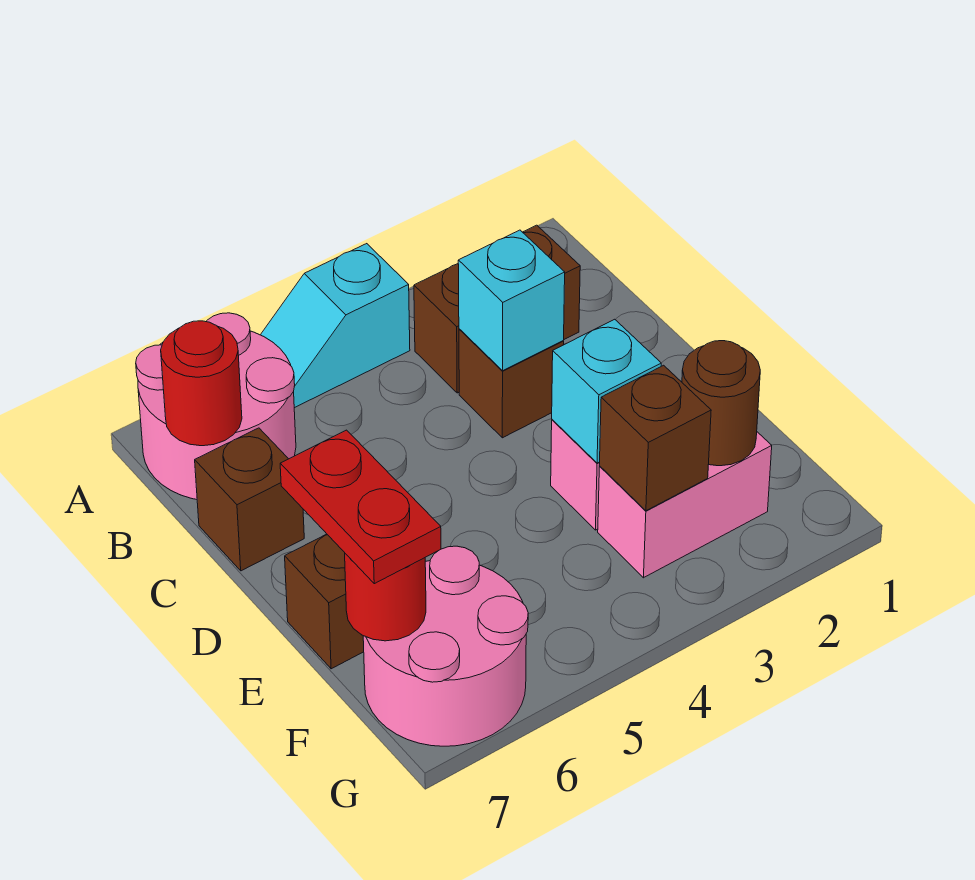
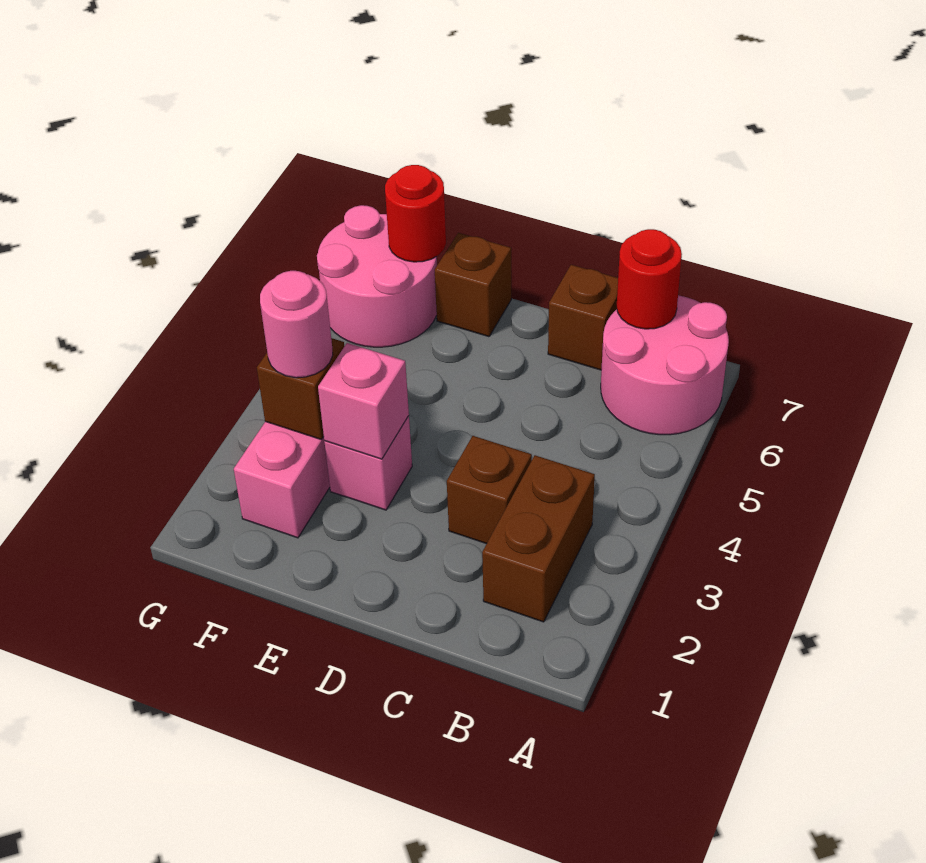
cyan slope A4:A5 level 1 top 4 -> none
cyan brick C3 level 2 -> none
cyan brick E3 level 2 -> pink brick E3 level 2
red plate E7:F7 level 3 -> none
brown round brick F2 level 2 -> none
none -> pink round brick F3 level 3

